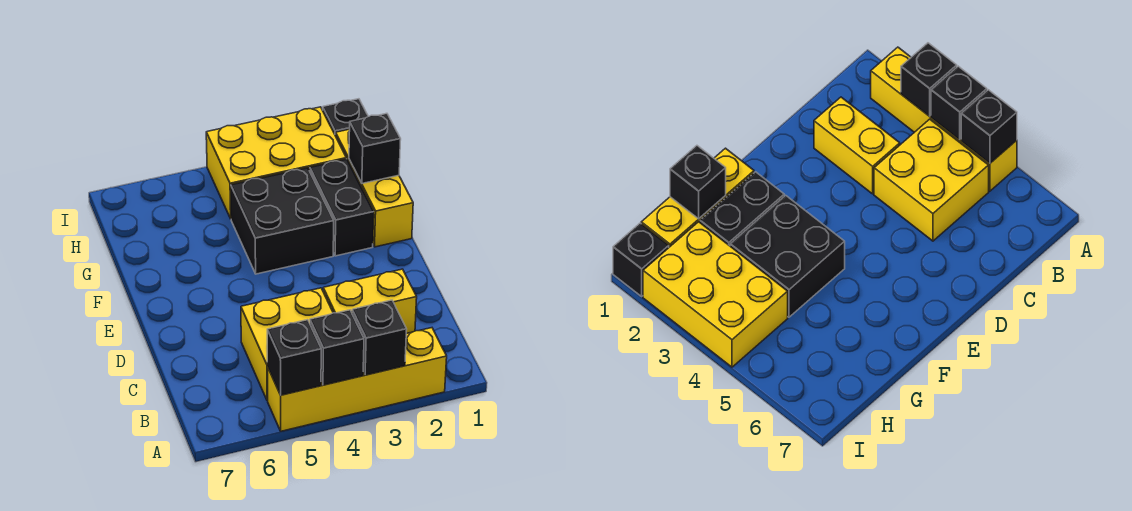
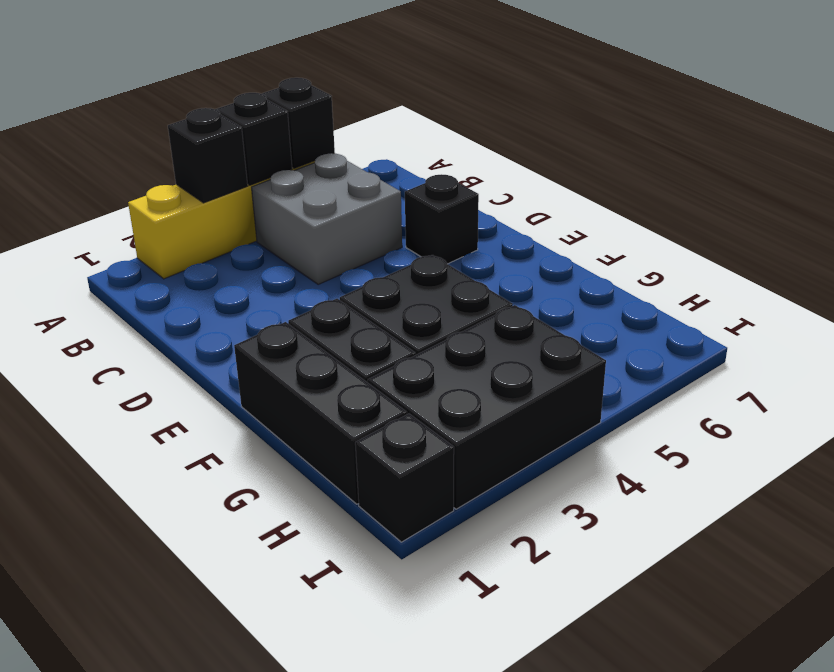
yellow brick B4:C5 level 1 -> grey brick B4:C5 level 1
yellow brick C2:C3 level 1 -> none
yellow brick F1:H1 level 1 -> black brick F1:H1 level 1
black brick G1 level 2 -> black brick D6 level 1
yellow brick H2:I4 level 1 -> black brick H2:I4 level 1

